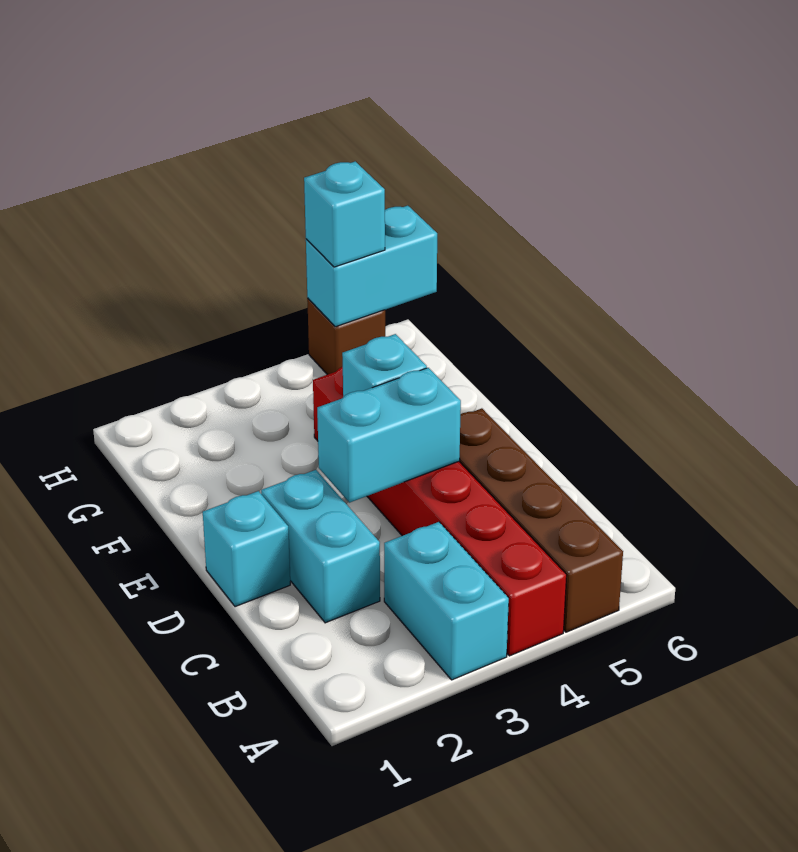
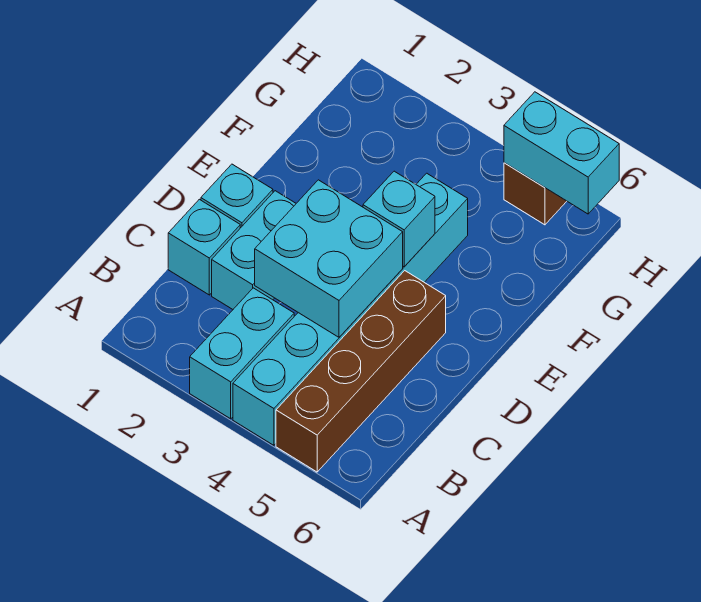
red brick A4:F4 level 1 -> cyan brick A4:F4 level 1
cyan brick D3:D4 level 2 -> cyan brick C3:D4 level 2
cyan brick H5 level 3 -> cyan brick C1 level 1

